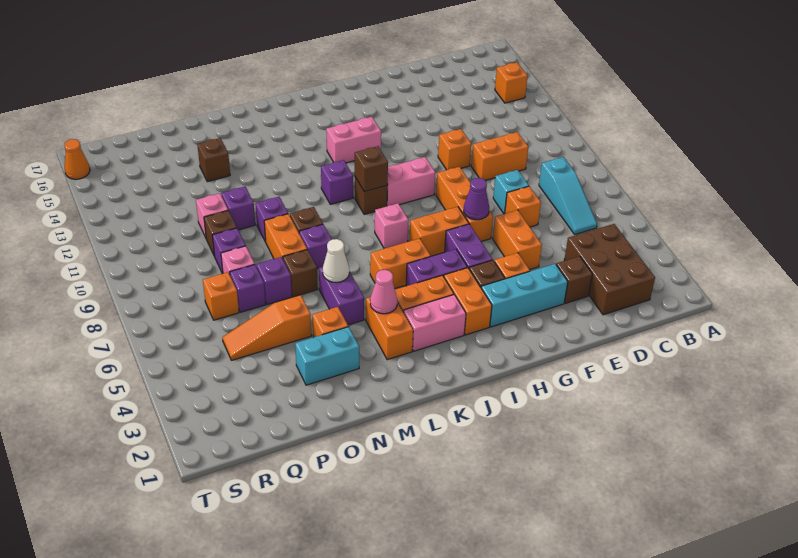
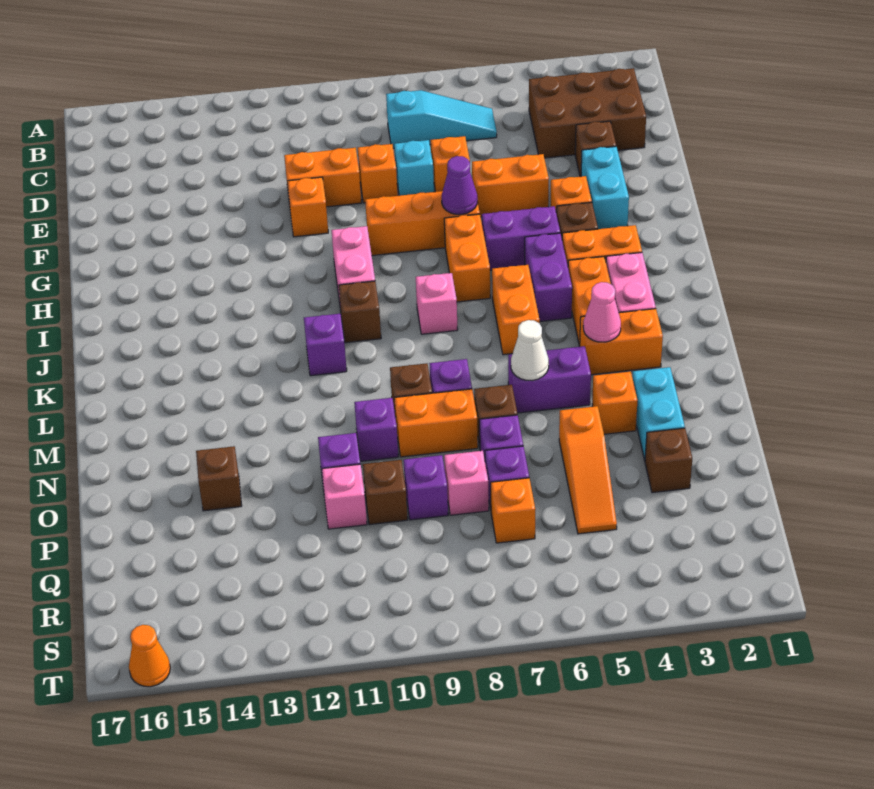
orange brick B14 level 1 -> orange brick E9 level 1
orange brick D10:E10 level 1 -> orange brick E10:E11 level 1
cyan brick F3:H3 level 1 -> cyan brick F3:G3 level 1
pink brick I13:J13 level 1 -> none
brown brick J10 level 2 -> brown brick P3 level 1

